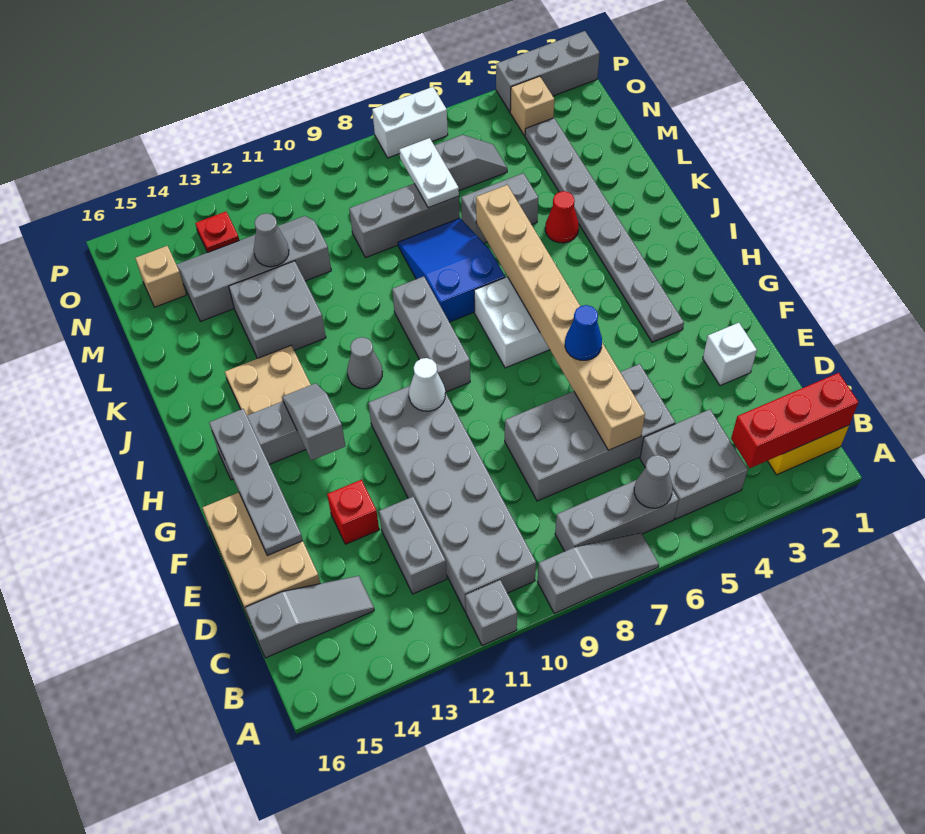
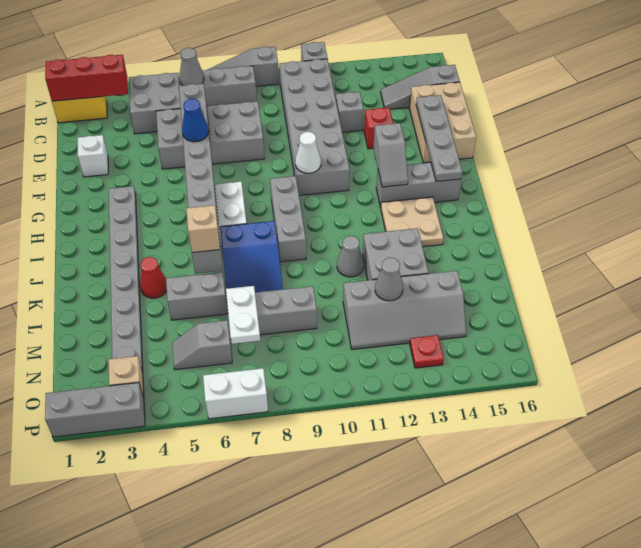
grey brick C12:D12 level 1 -> grey brick D12 level 1
tan brick D6:K6 level 2 -> grey brick D6:K6 level 2
grey cone I11 level 1 -> grey cone K11 level 1
tan brick N15 level 1 -> tan brick K6 level 3

